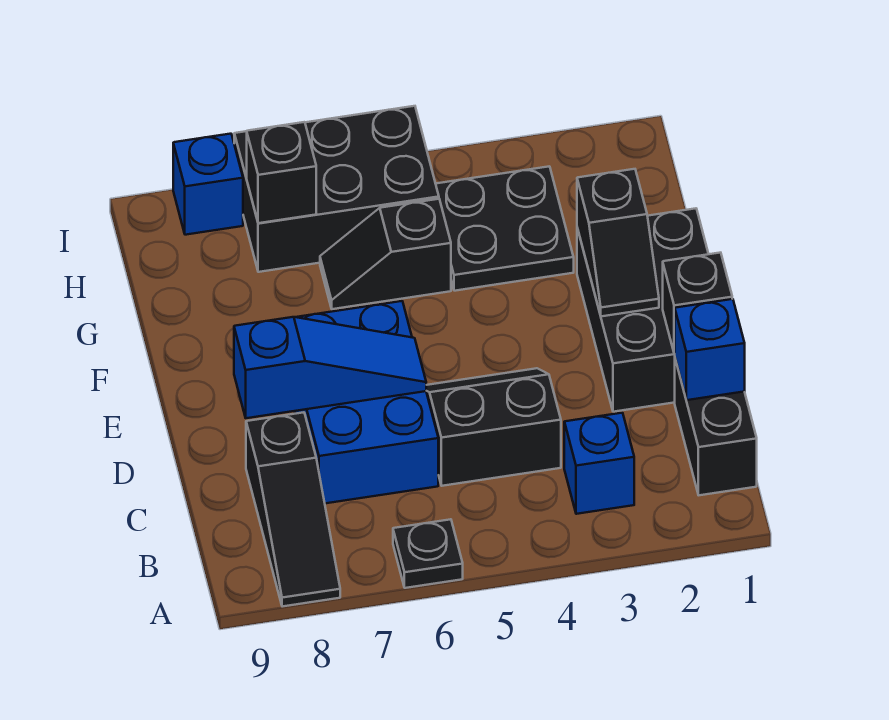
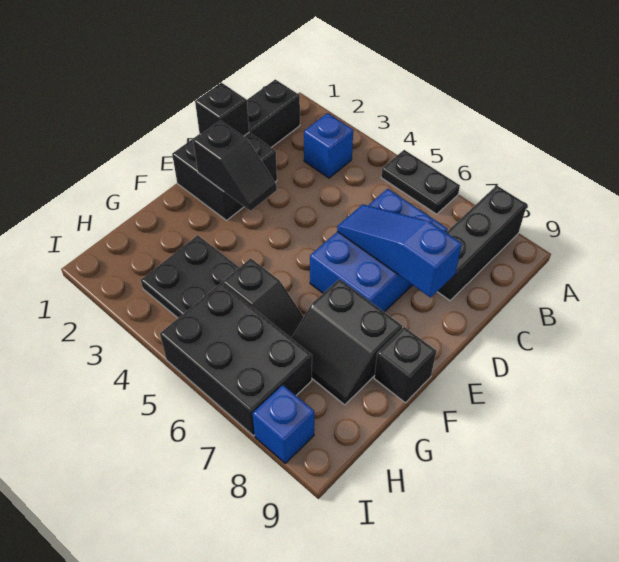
black plate A6 level 1 -> black plate A5:A6 level 1
black slope A8:C8 level 1 top C -> black brick A8:C8 level 1
blue brick C1 level 2 -> none
black slope C4:D5 level 1 top C -> black slope F7:G8 level 1 top F
black brick D1:F2 level 1 -> black brick D1:E2 level 1
black slope E2:F2 level 2 top F -> black slope E2:E3 level 2 top 2
black brick H7 level 2 -> black brick F9 level 1

